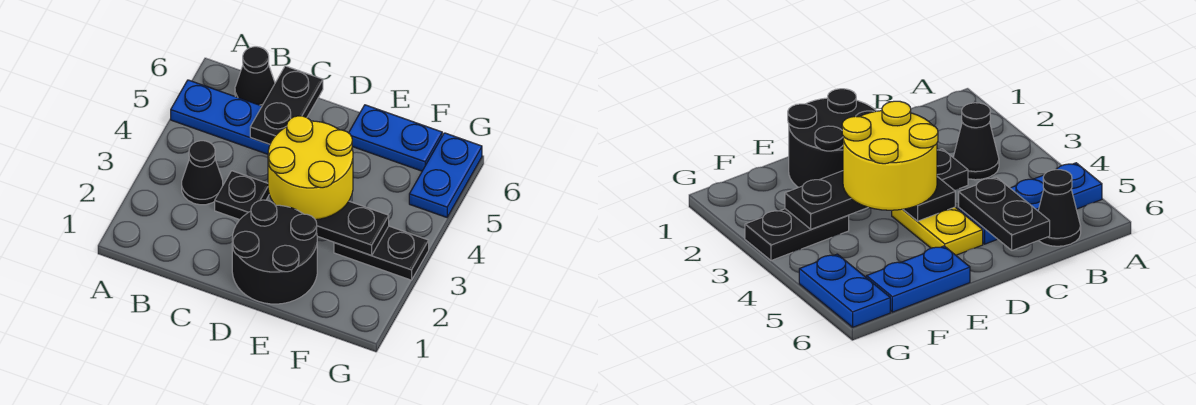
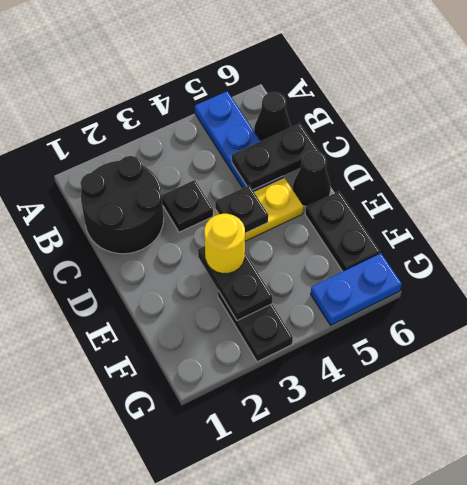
black cone B3 level 1 -> black cone D6 level 1
black round brick D1:E2 level 1 -> black round brick B1:C2 level 1
yellow round brick D3:E4 level 3 -> yellow round brick E3 level 3
blue plate E6:F6 level 1 -> black plate E6:F6 level 1

